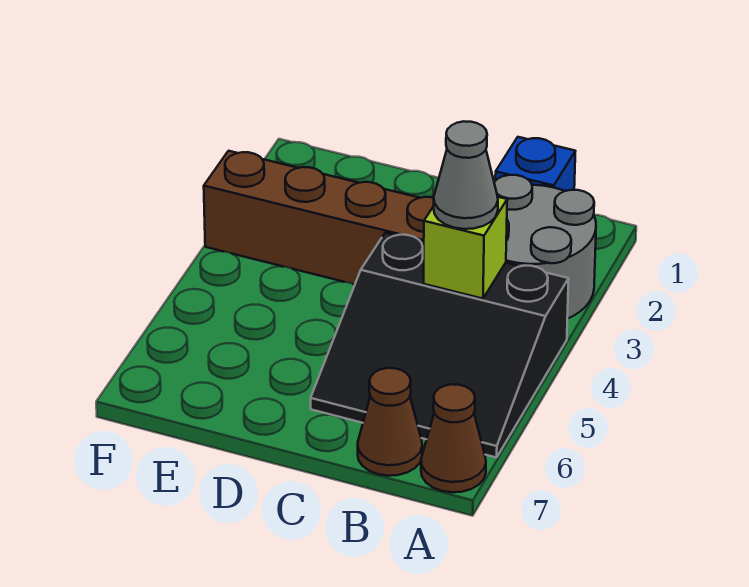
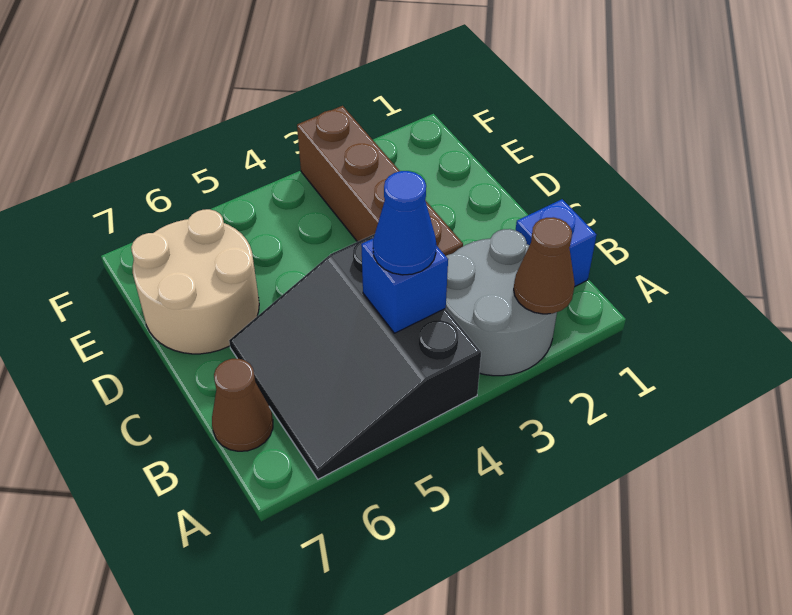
brown cone A7 level 1 -> brown cone A2 level 2
lime brick B4 level 2 -> blue brick B4 level 2
grey cone B4 level 3 -> blue cone B4 level 3
none -> tan round brick D6:E7 level 1

